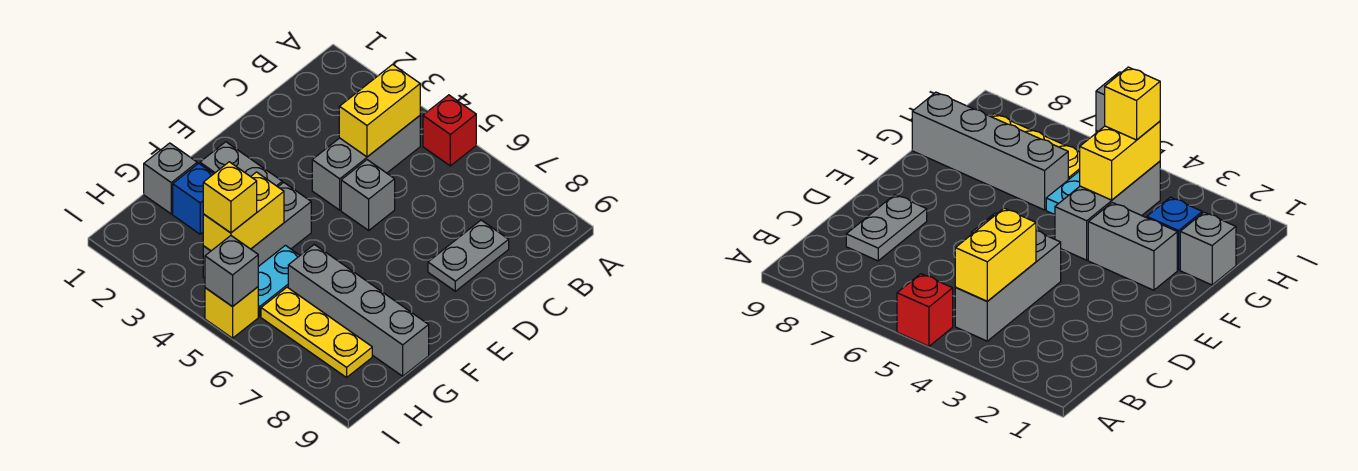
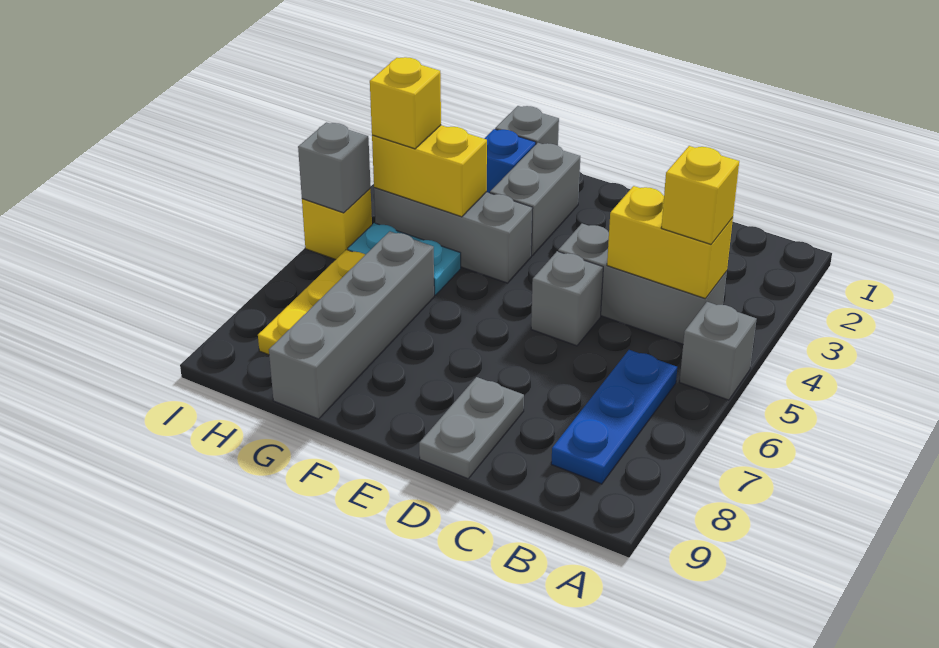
red brick A5 level 1 -> grey brick A5 level 1
none -> yellow brick B4 level 3
none -> blue plate B6:B8 level 1
grey plate C8:D8 level 1 -> grey plate D8:D9 level 1

